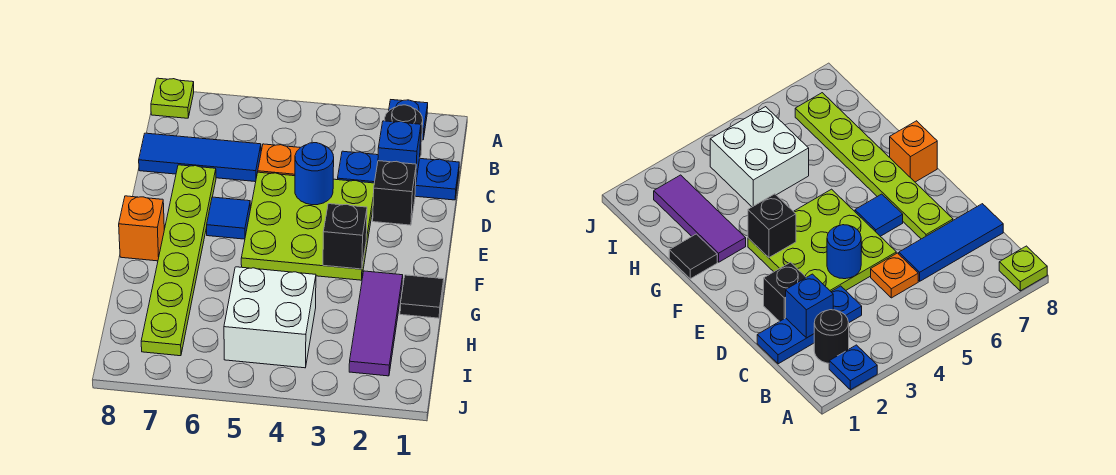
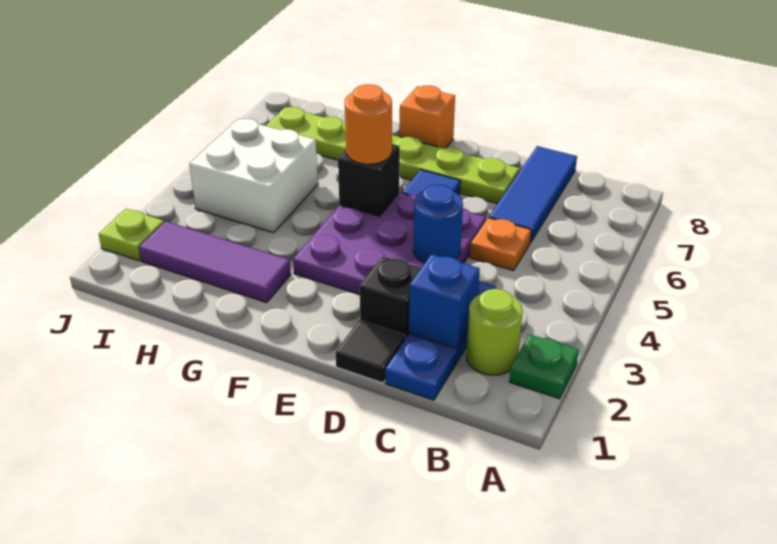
blue plate A2 level 1 -> green plate A2 level 1
lime plate A8 level 1 -> lime plate J2 level 1
black round brick B2 level 1 -> lime round brick B2 level 1
lime plate D3:F5 level 1 -> purple plate D3:F5 level 1
black brick F3 level 2 -> black brick F5 level 2
none -> orange round brick F5 level 3
black tile G1 level 1 -> black tile D1 level 1

